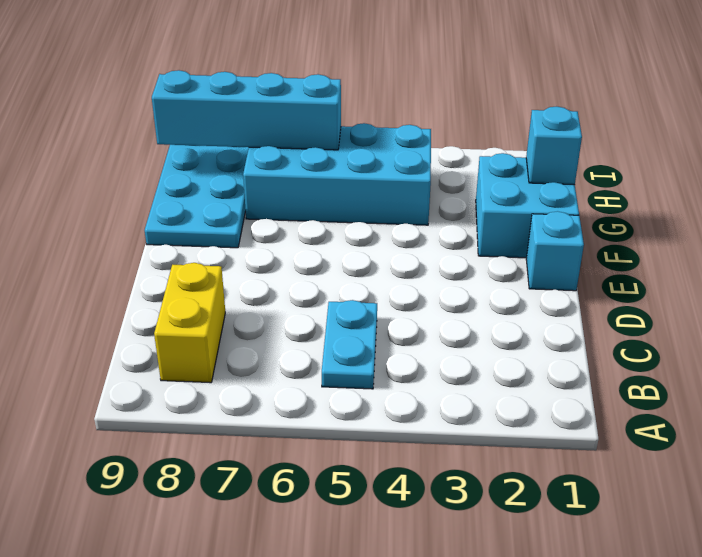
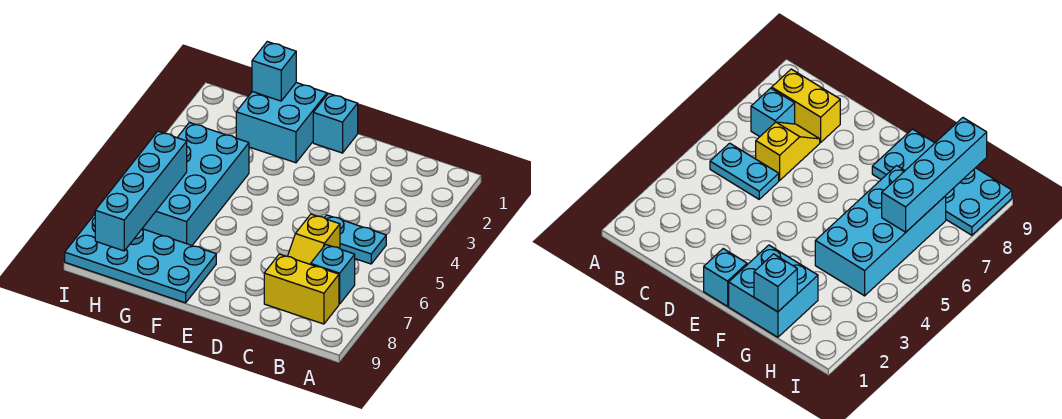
none -> cyan brick B7 level 1
none -> yellow slope C6:C7 level 1 top 6

